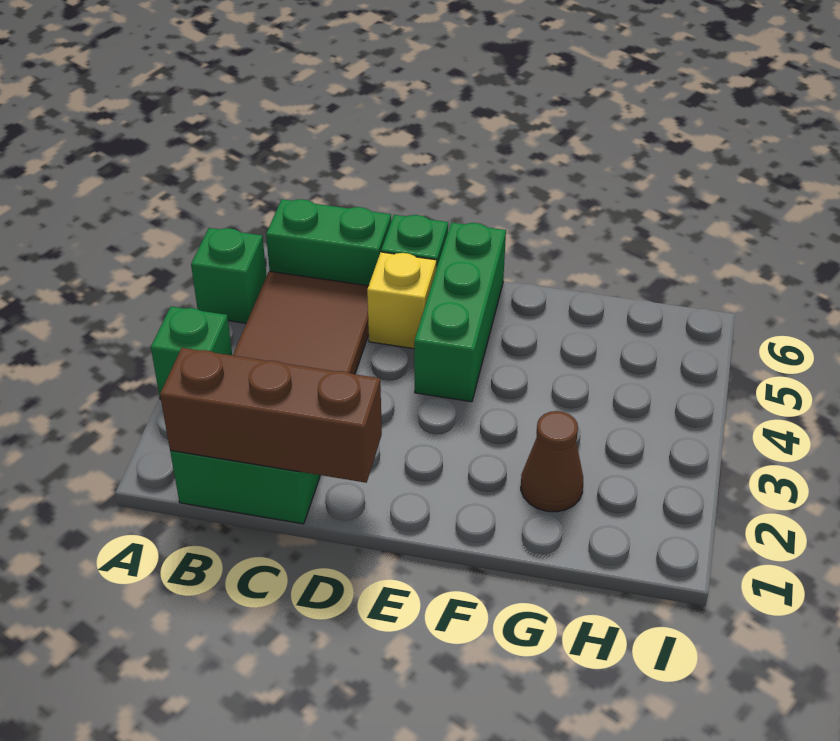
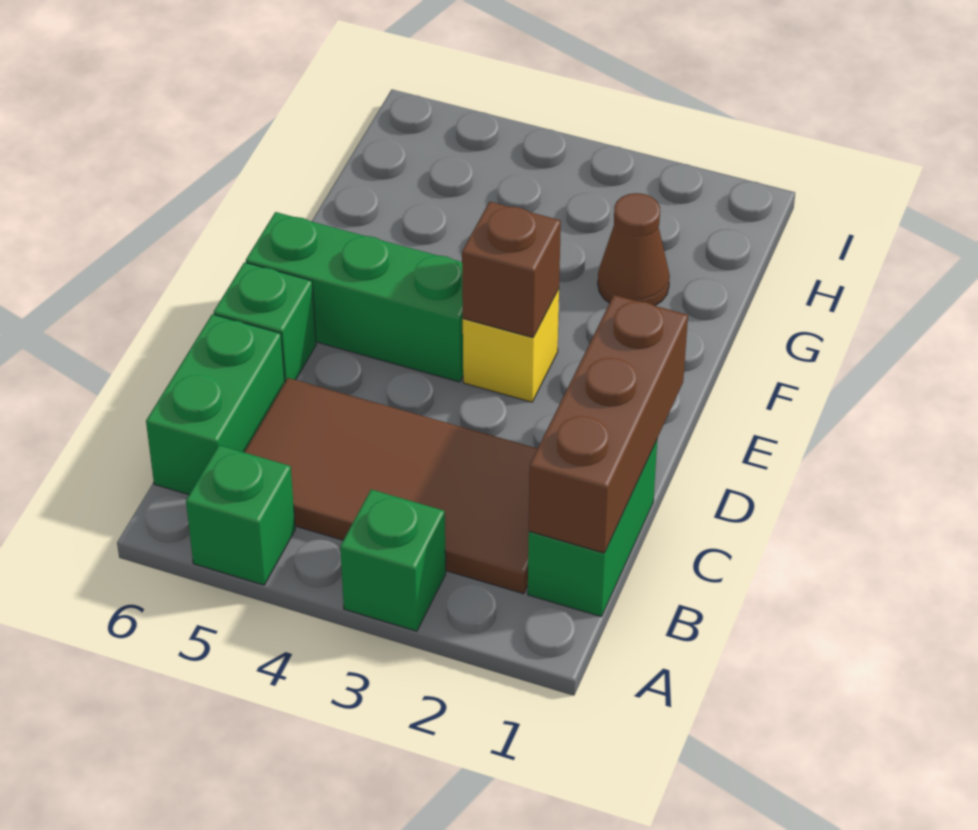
yellow brick D5 level 1 -> yellow brick E3 level 1
none -> brown brick E3 level 2

